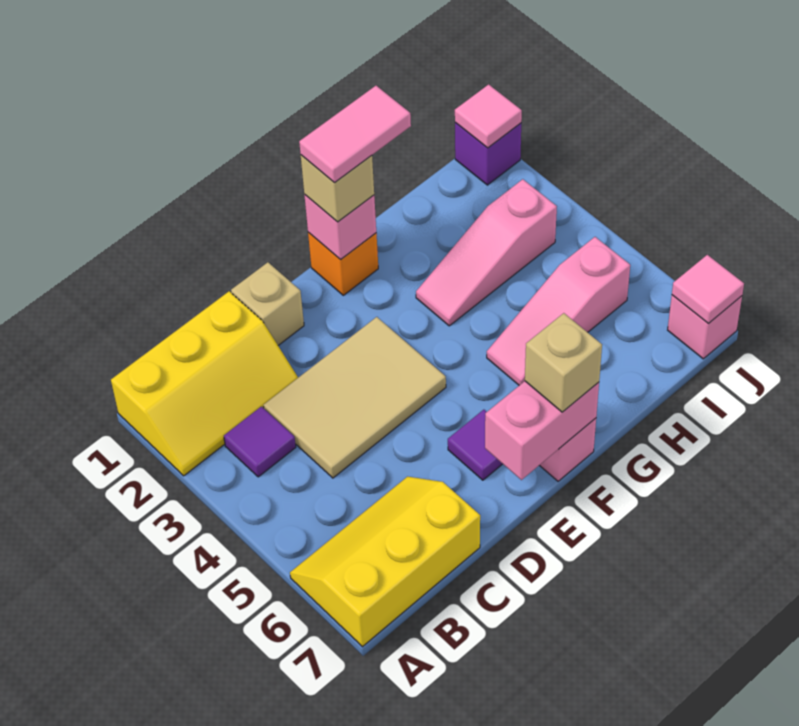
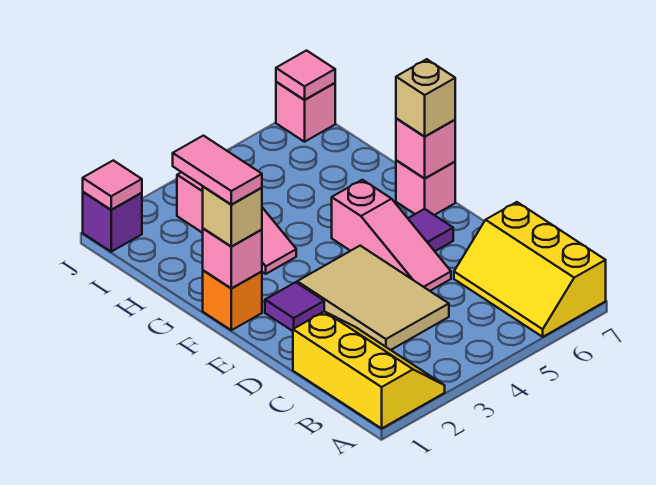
purple tile B3 level 1 -> purple tile E2 level 1
tan brick D1 level 1 -> none
pink brick E7:F7 level 2 -> pink brick F7 level 2
pink slope G5:I5 level 1 top I -> pink slope D5:F5 level 1 top F

